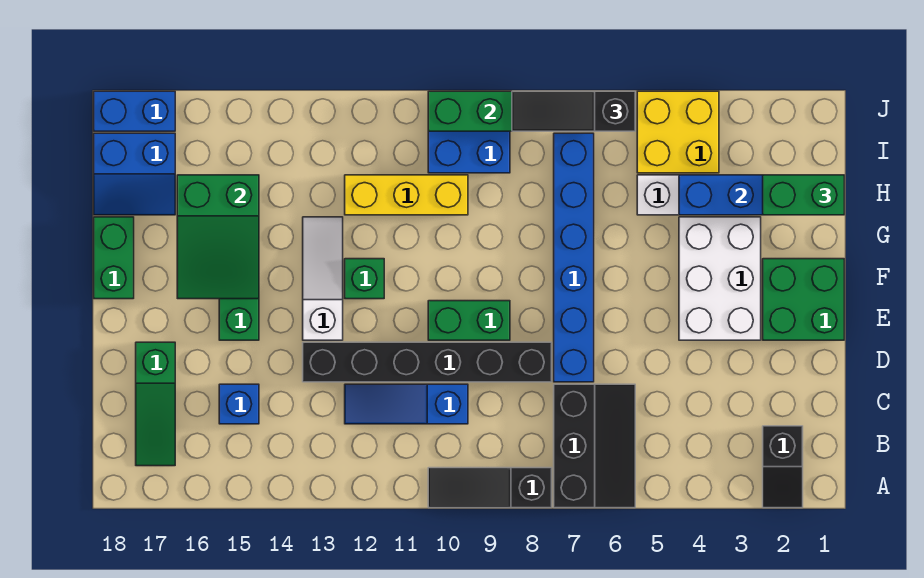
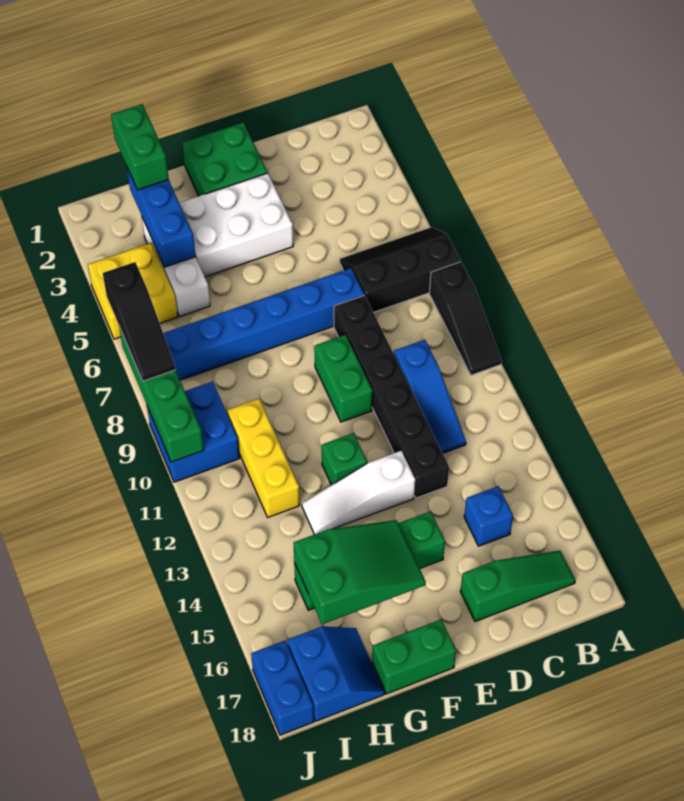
black slope A2:B2 level 1 top B -> none

